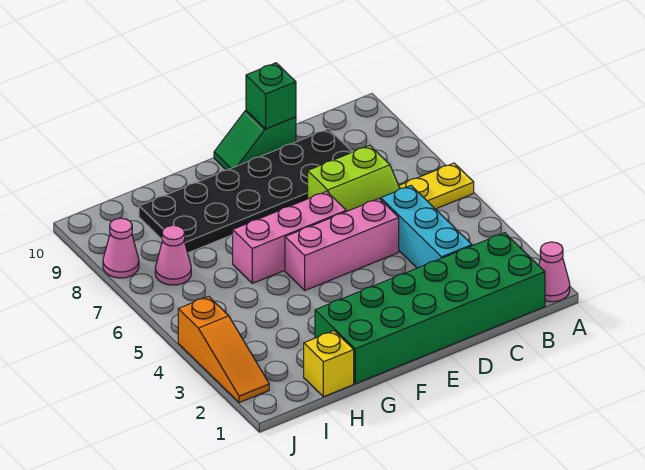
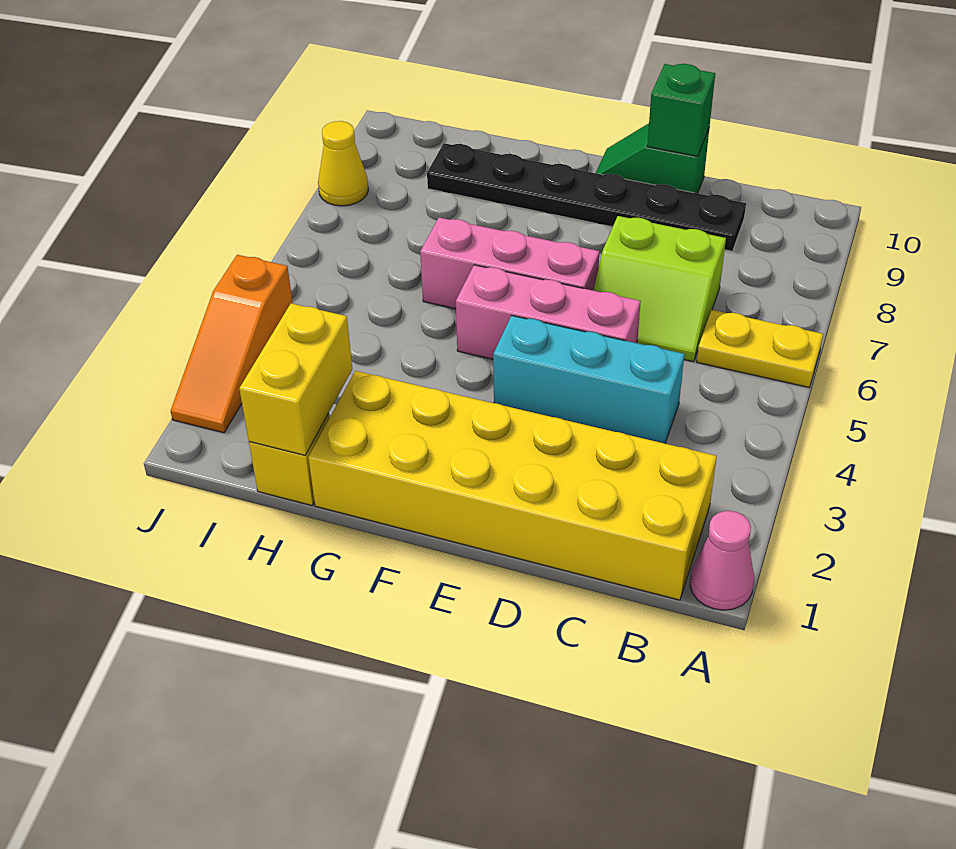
green brick B1:G2 level 1 -> yellow brick B1:G2 level 1
cyan brick C3:C5 level 1 -> cyan brick C4:E4 level 1
black plate C8:H9 level 1 -> black plate C9:H9 level 1
none -> yellow brick H1:H2 level 2
pink cone I7 level 1 -> none
pink cone J8 level 1 -> yellow cone J8 level 1

